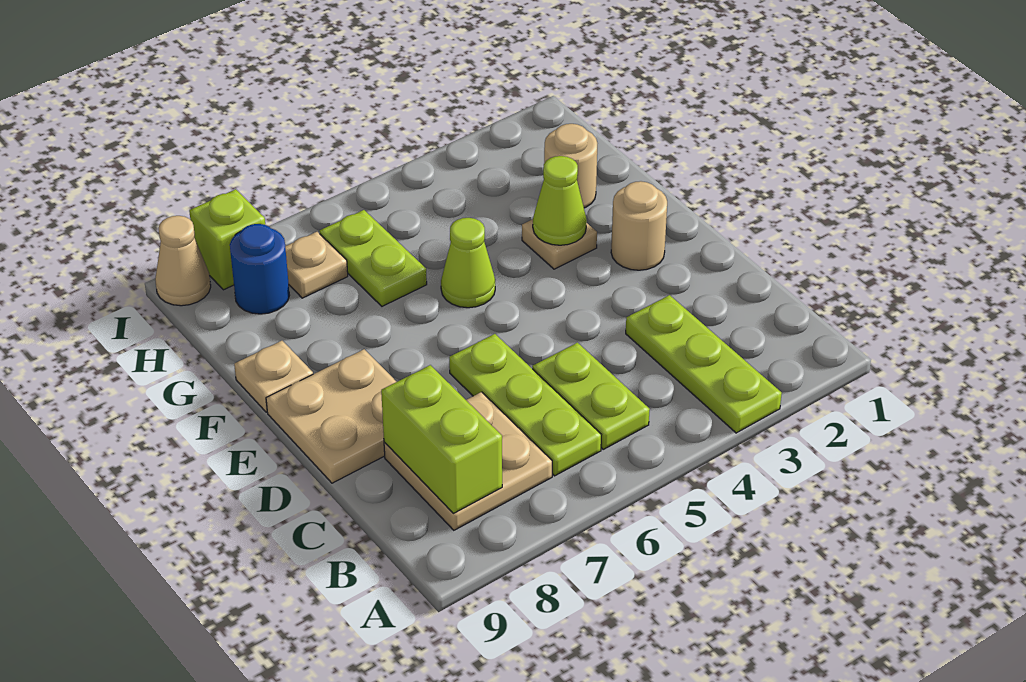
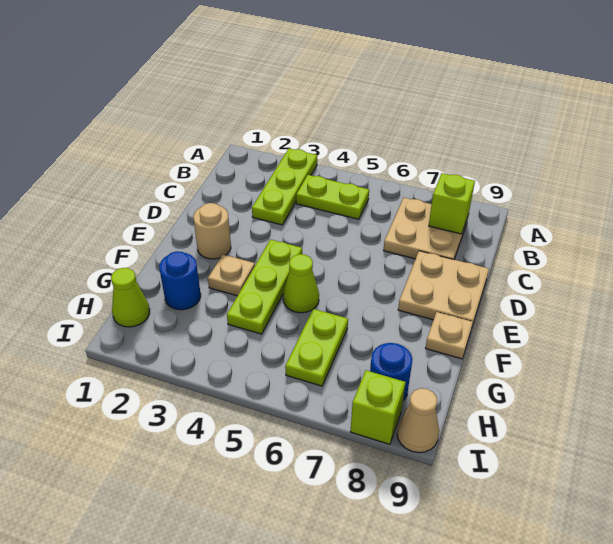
lime plate B5:C5 level 1 -> lime plate B4:B5 level 1
lime plate B6:D6 level 1 -> lime plate E4:G4 level 1
lime brick B8:C8 level 2 -> lime brick B8 level 2
lime cone F3 level 2 -> lime cone H1 level 1
tan round brick G2 level 1 -> blue round brick G2 level 1
tan plate H7 level 1 -> none

